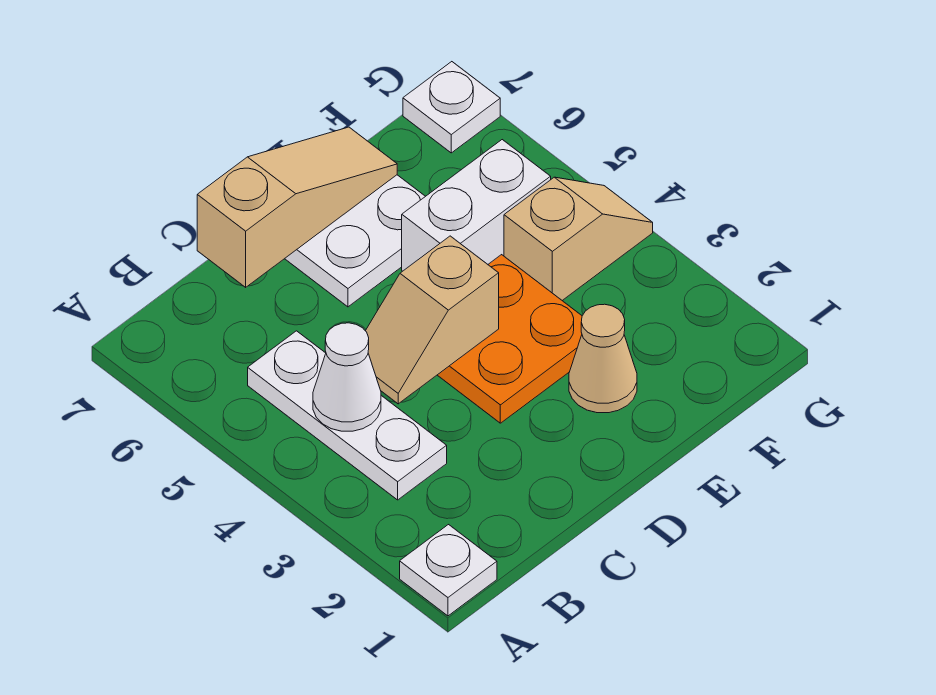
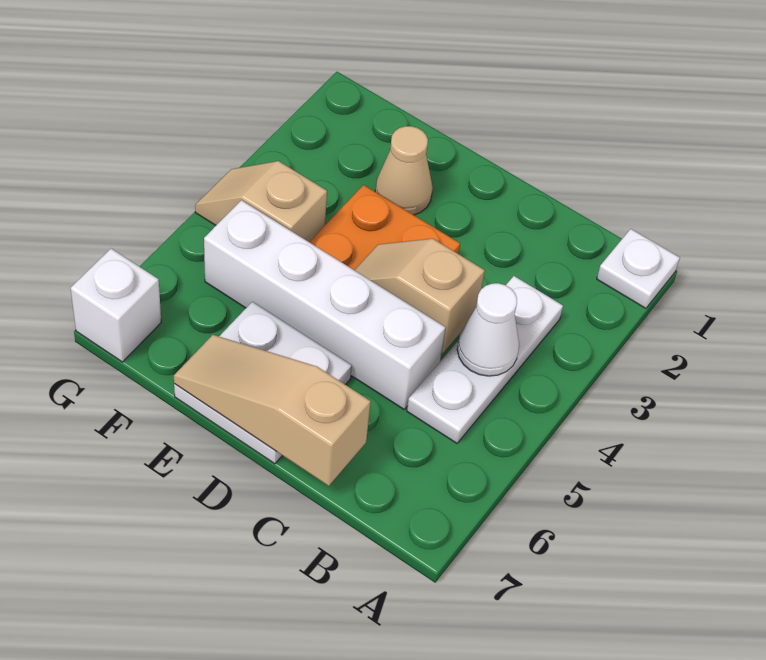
tan slope C4:D4 level 2 top D -> tan slope C4:D4 level 2 top C
white brick E5:F5 level 1 -> white brick C5:F5 level 1
white plate G7 level 1 -> white brick G7 level 1

